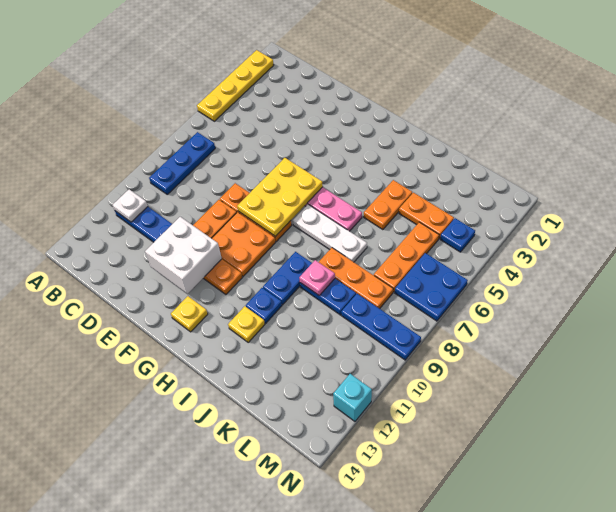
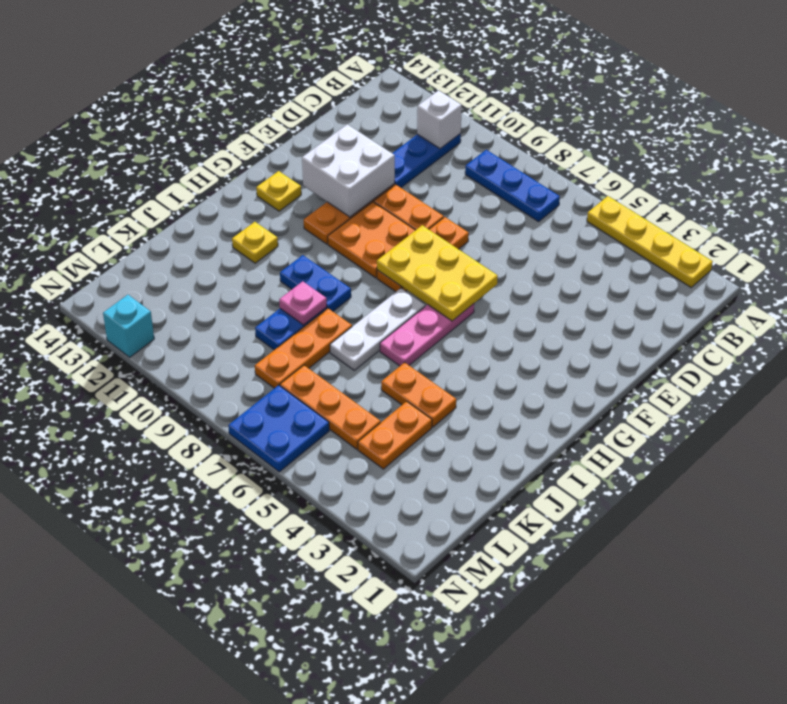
white plate B11 level 2 -> white brick B11 level 2
blue plate I11 level 1 -> none
blue plate L9:N9 level 1 -> none
blue plate M4 level 1 -> none

